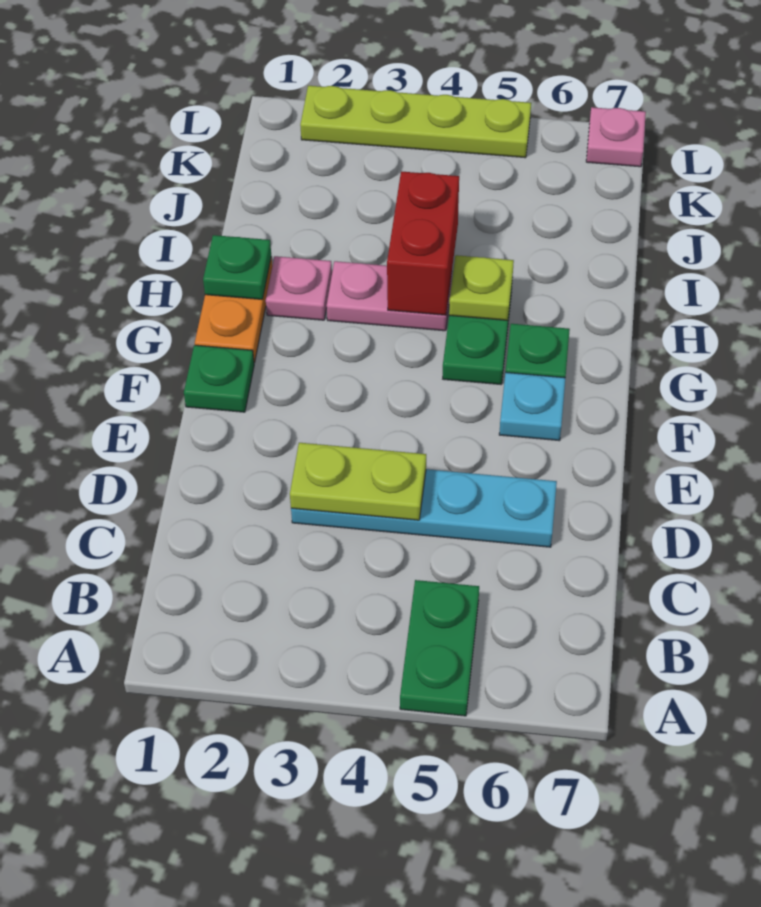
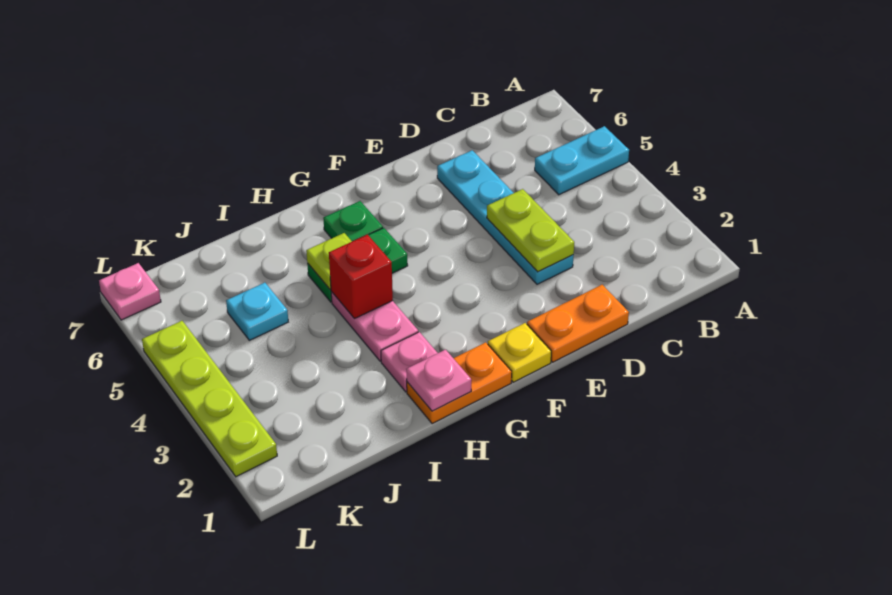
green plate A5:B5 level 1 -> cyan plate A5:B5 level 1
none -> orange plate D1:E1 level 1
green plate F1 level 1 -> yellow plate F1 level 1
cyan plate F6 level 1 -> cyan plate J5 level 1
green plate H1 level 2 -> pink plate H1 level 2
red brick H4:I4 level 2 -> red brick H4 level 2

